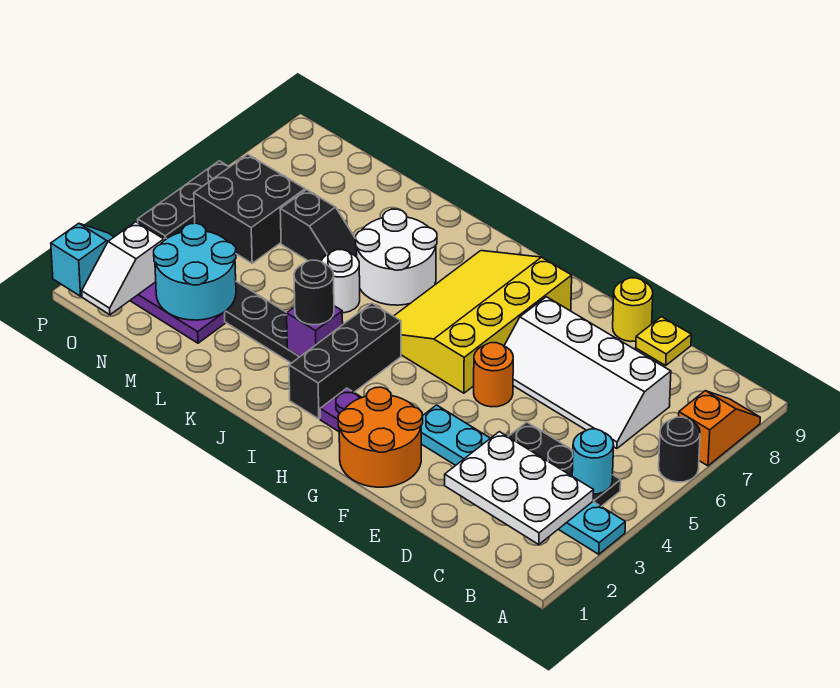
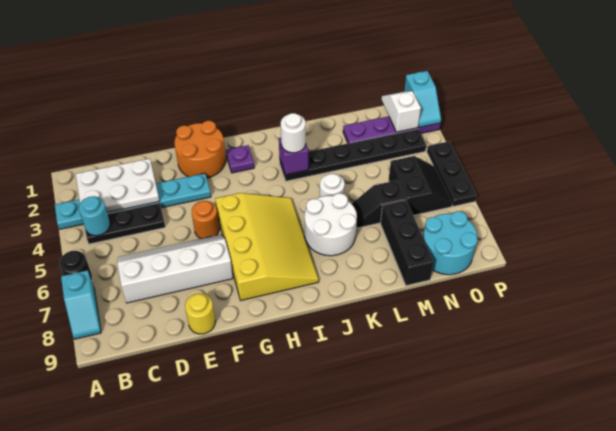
orange slope A7:A8 level 1 top 7 -> cyan slope A7:A8 level 1 top 7
yellow plate D9 level 1 -> none
black brick I2:I4 level 1 -> black brick M7:M9 level 1
black round brick J3 level 3 -> white round brick J3 level 3
cyan round brick M2:N3 level 2 -> cyan round brick N8:O9 level 1
black brick N5:O6 level 1 -> black slope N5:O6 level 1 top N

